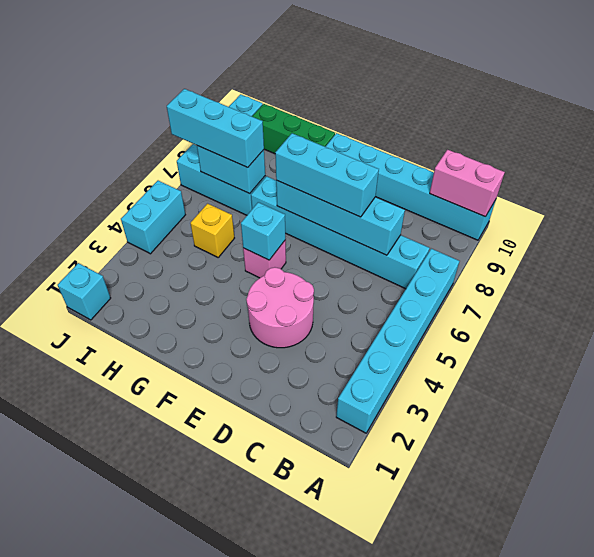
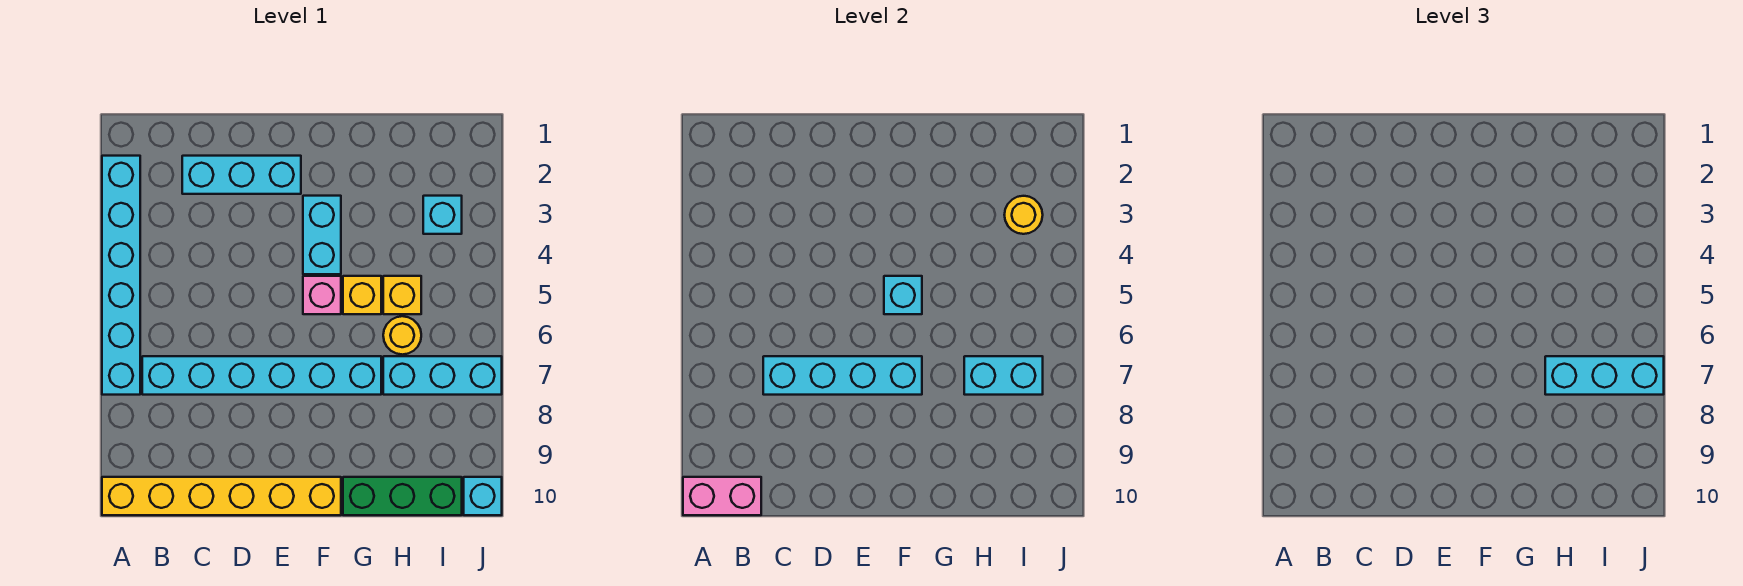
cyan brick A10:F10 level 1 -> yellow brick A10:F10 level 1
pink round brick D3:E4 level 1 -> none
cyan brick D7:F7 level 3 -> cyan brick C2:E2 level 1
none -> yellow brick G5 level 1
none -> yellow round brick H6 level 1
none -> yellow round brick I3 level 2
cyan brick J1 level 1 -> cyan brick I3 level 1
cyan brick J4:J5 level 1 -> cyan brick F3:F4 level 1

